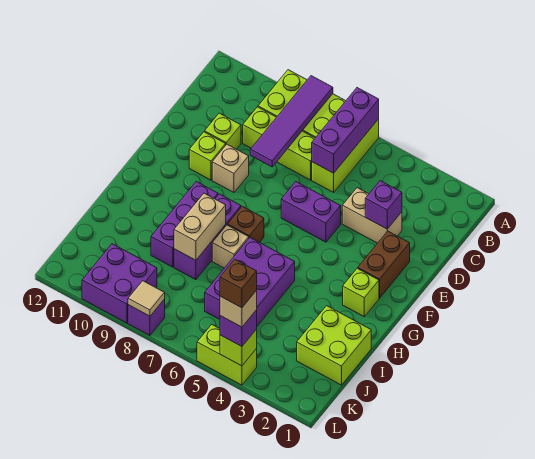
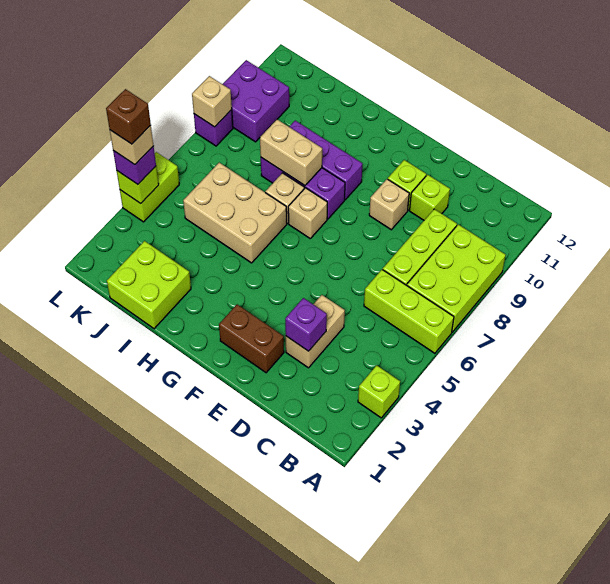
purple brick A6:C6 level 2 -> none
purple tile A8:D8 level 2 -> none
purple brick E5:E6 level 1 -> none
lime brick G2 level 1 -> lime brick A3 level 1
brown brick G7 level 1 -> tan brick G7 level 1
purple brick H5:J6 level 1 -> tan brick H5:J6 level 1
tan tile L8 level 2 -> tan brick L8 level 2

